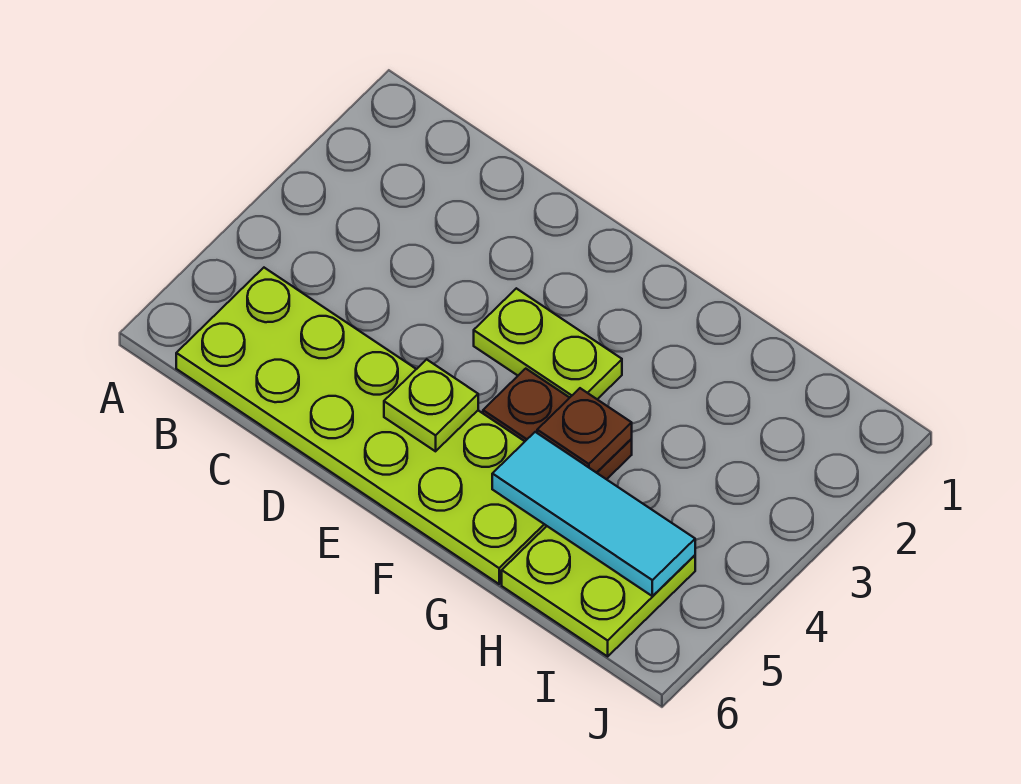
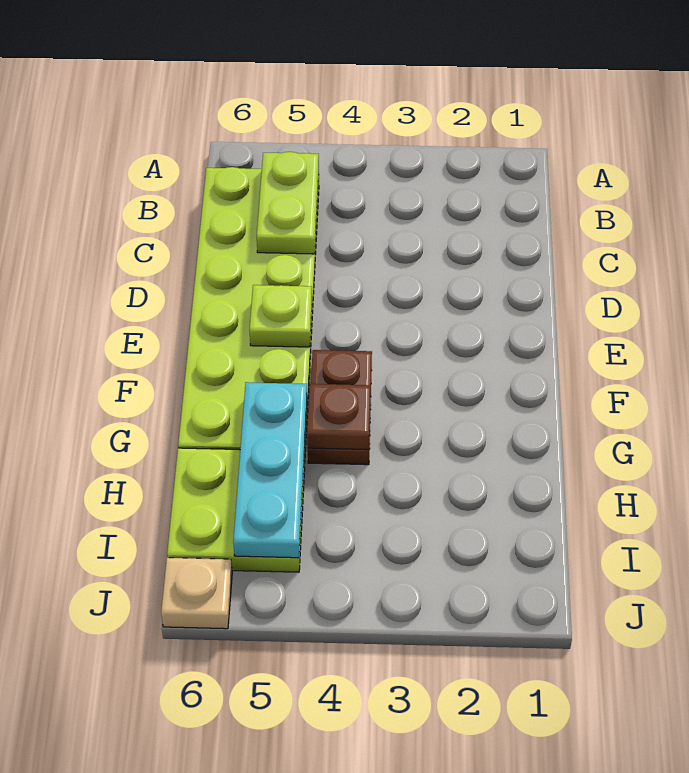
lime plate E3:F3 level 1 -> lime plate B5:C5 level 2
cyan tile G5:I5 level 2 -> cyan plate G5:I5 level 2
none -> tan plate J6 level 1

